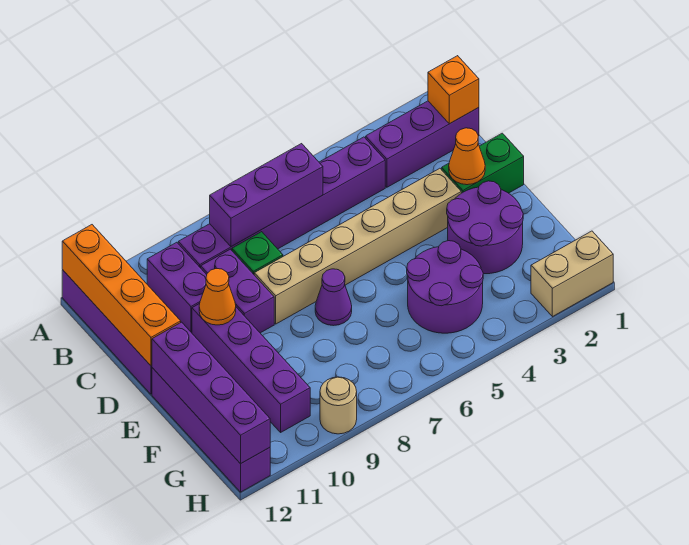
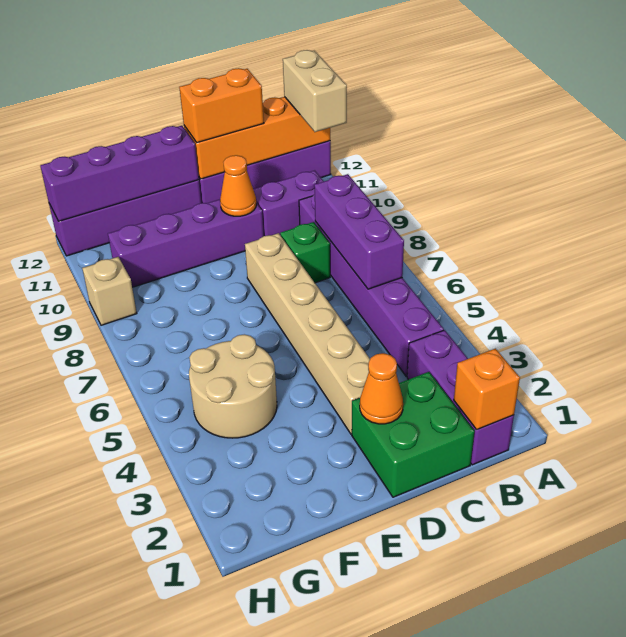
purple brick C9:D9 level 1 -> none
none -> orange brick C12:D12 level 3
green brick D1:D2 level 1 -> green brick C1:D2 level 1
purple round brick E2:F3 level 1 -> none
purple cone E7 level 1 -> none
purple round brick F4:G5 level 1 -> tan round brick F4:G5 level 1
tan brick H1:H2 level 1 -> tan brick A11:A12 level 3
tan round brick H9 level 1 -> tan brick H9 level 1

